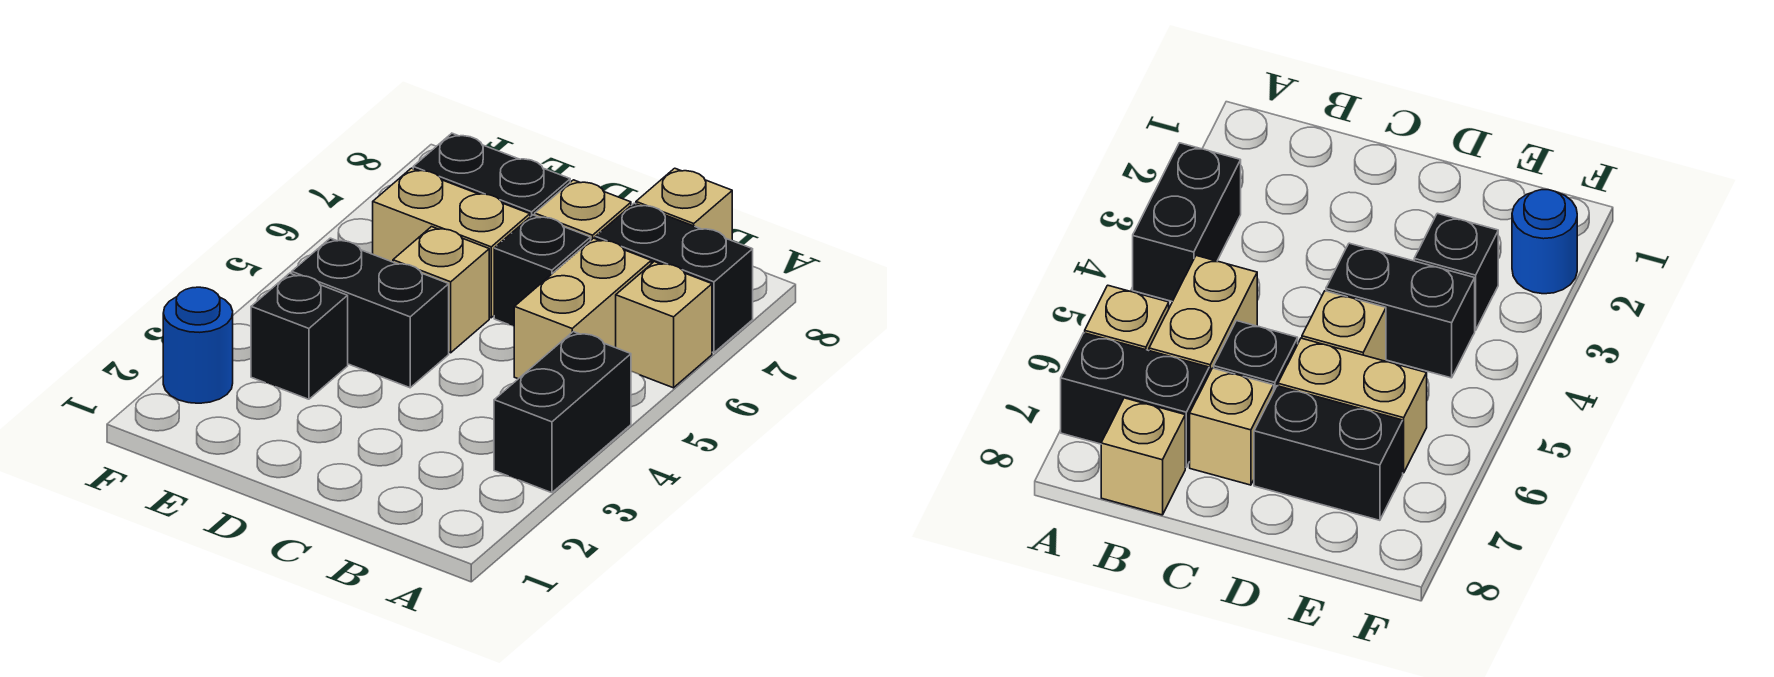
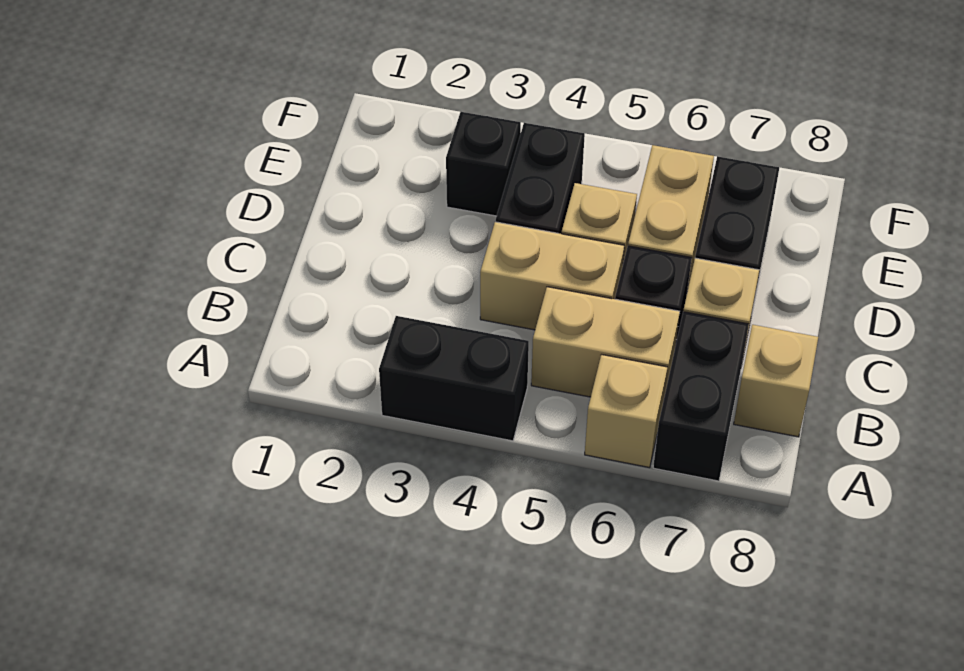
none -> tan brick C4:C5 level 1
blue round brick F2 level 1 -> none

